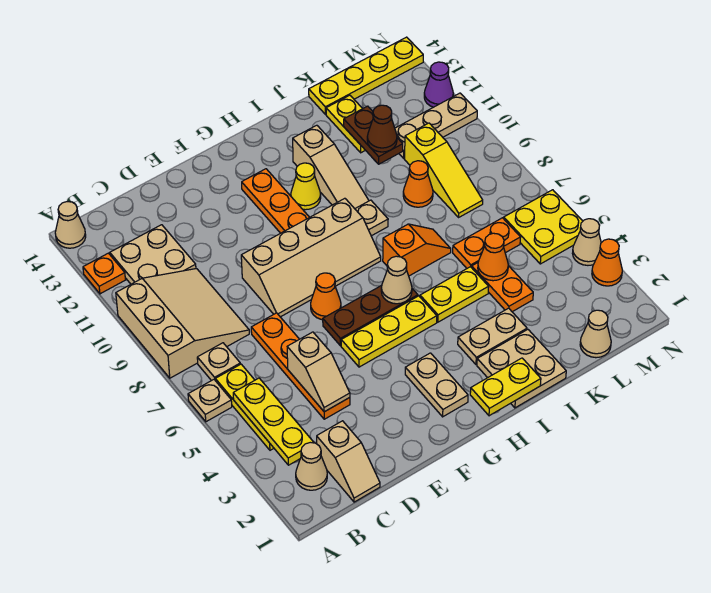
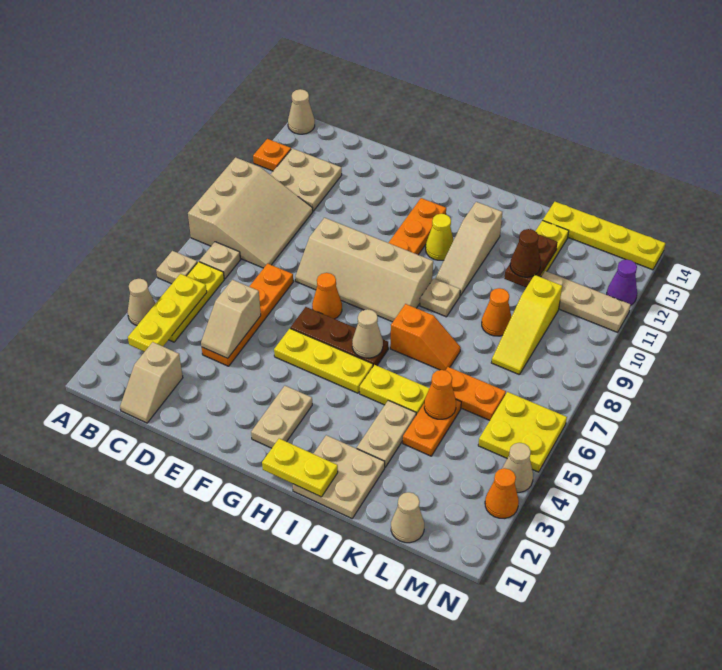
tan cone B2 level 1 -> tan cone A4 level 1
tan plate I3:J3 level 1 -> tan plate J3:J4 level 1

